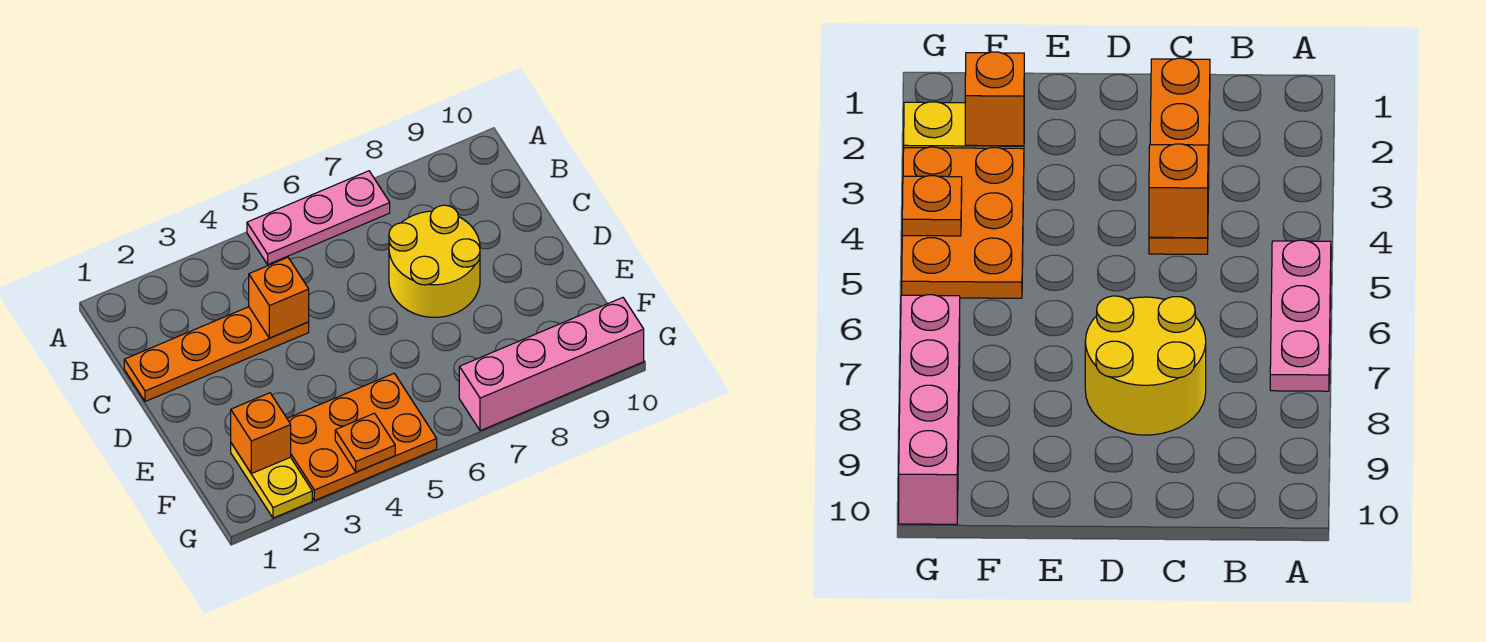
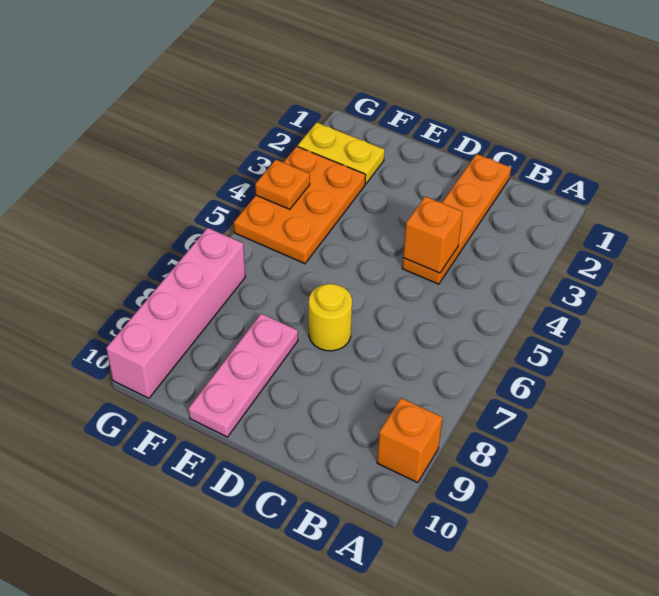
pink plate A5:A7 level 1 -> pink plate E8:E10 level 1
yellow round brick C7:D8 level 1 -> yellow round brick D7 level 1
orange brick F2 level 2 -> orange brick A9 level 1

